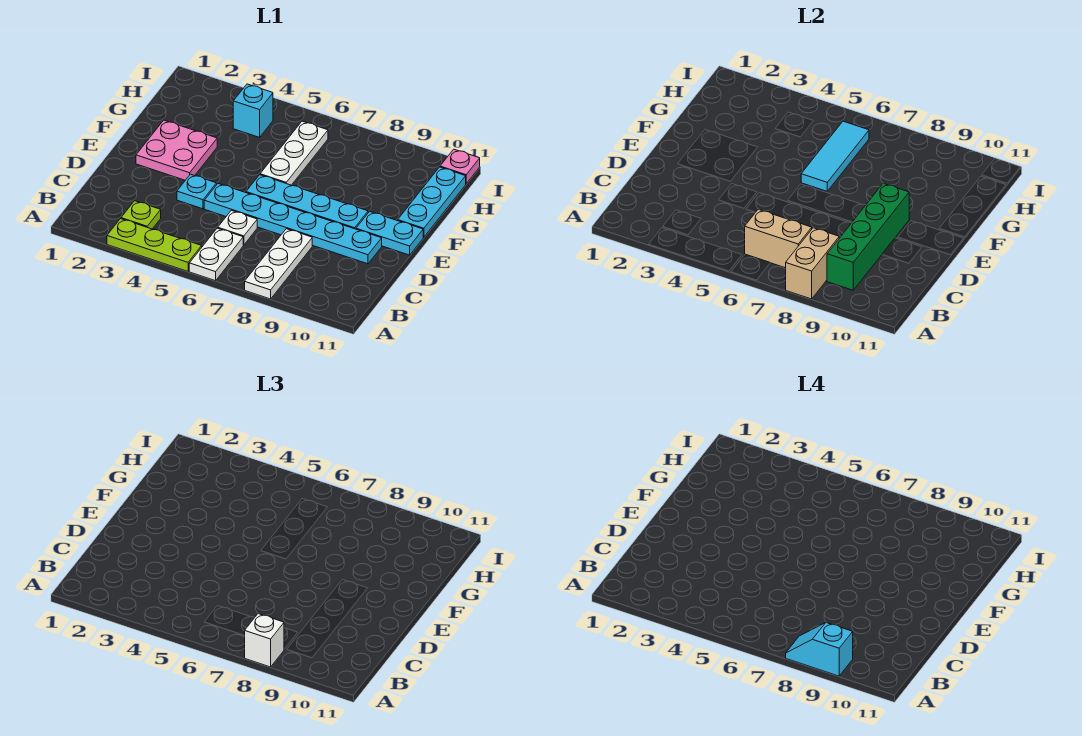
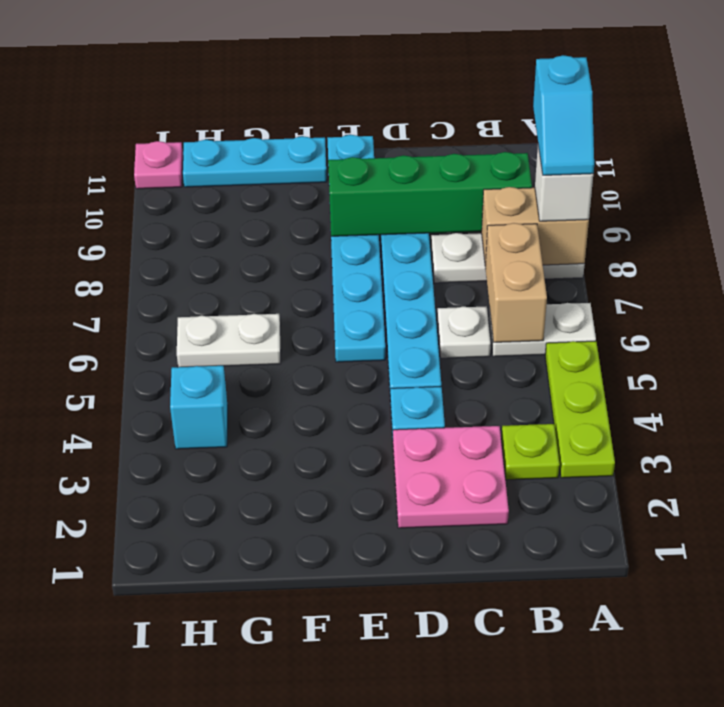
pink plate E2:F3 level 1 -> pink plate C2:D3 level 1
white plate F6:H6 level 1 -> white plate G6:H6 level 1
cyan tile F6:H6 level 2 -> none

